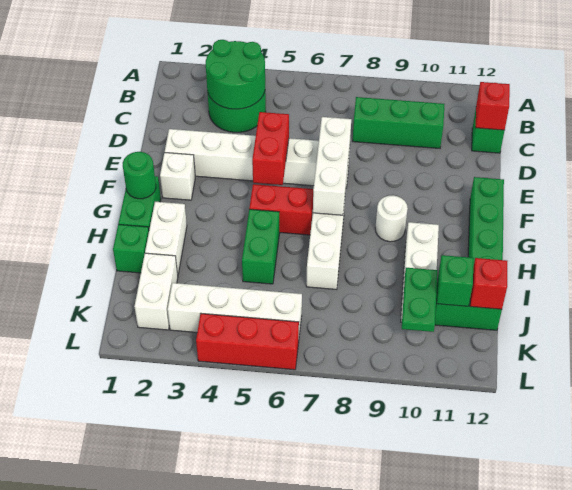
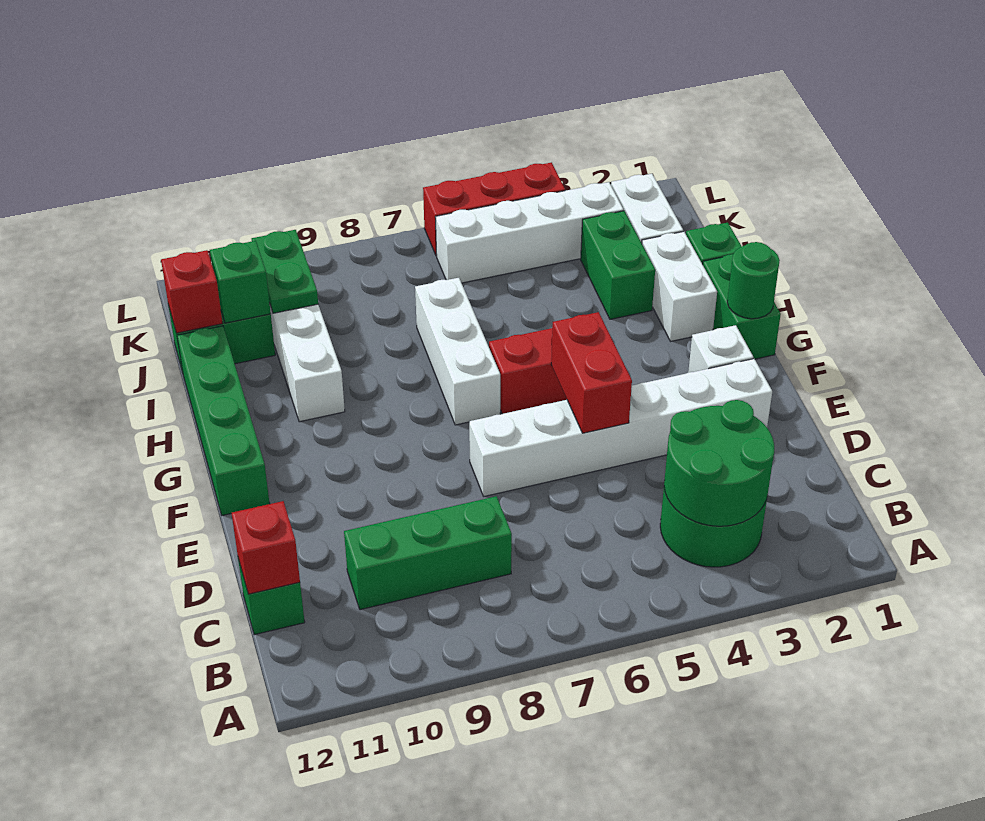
white brick E7:G7 level 2 -> none
white round brick G9 level 1 -> none
green brick H5:I5 level 1 -> green brick I3:J3 level 1

